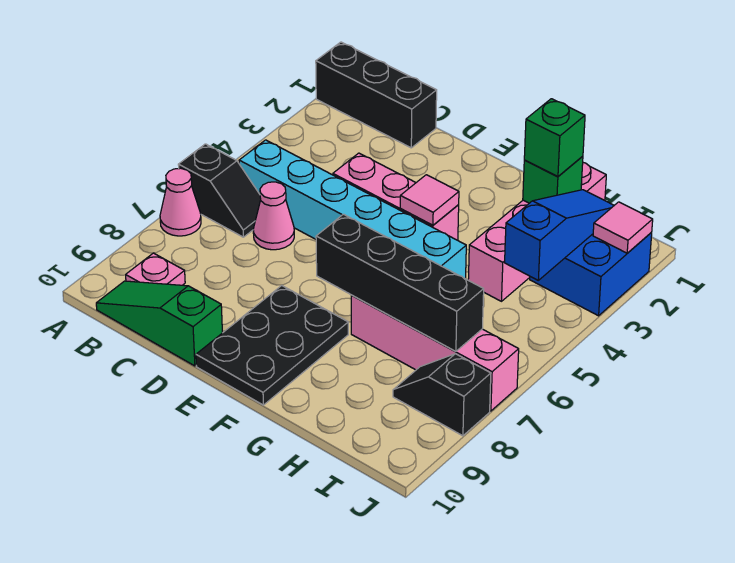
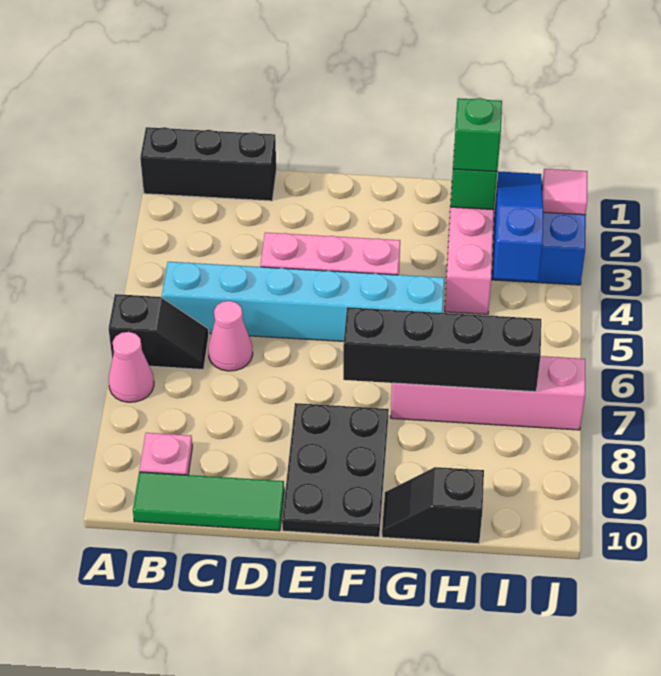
green slope B10:D10 level 1 top D -> green tile B10:D10 level 1
pink tile F4 level 2 -> none
black slope I8:J8 level 1 top J -> black slope G10:H10 level 1 top H

